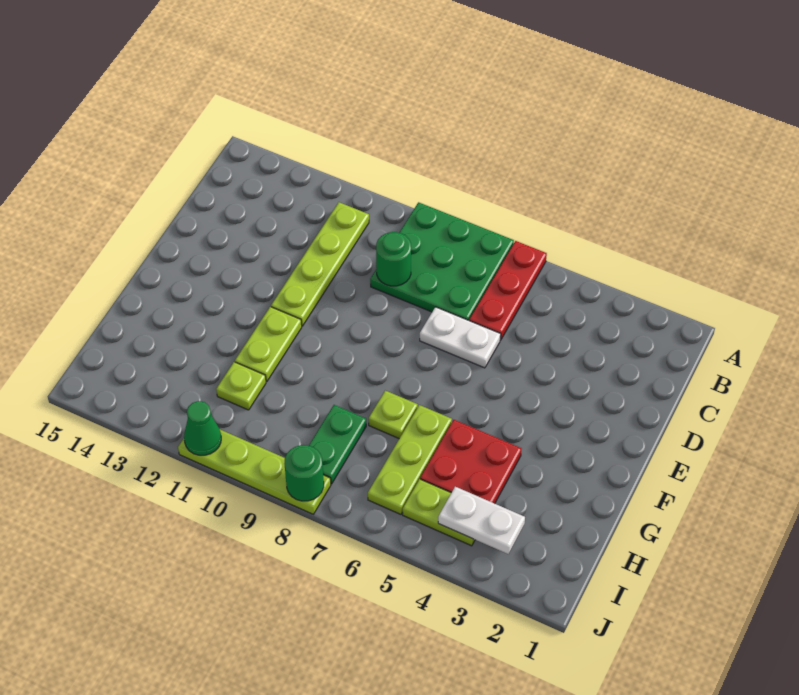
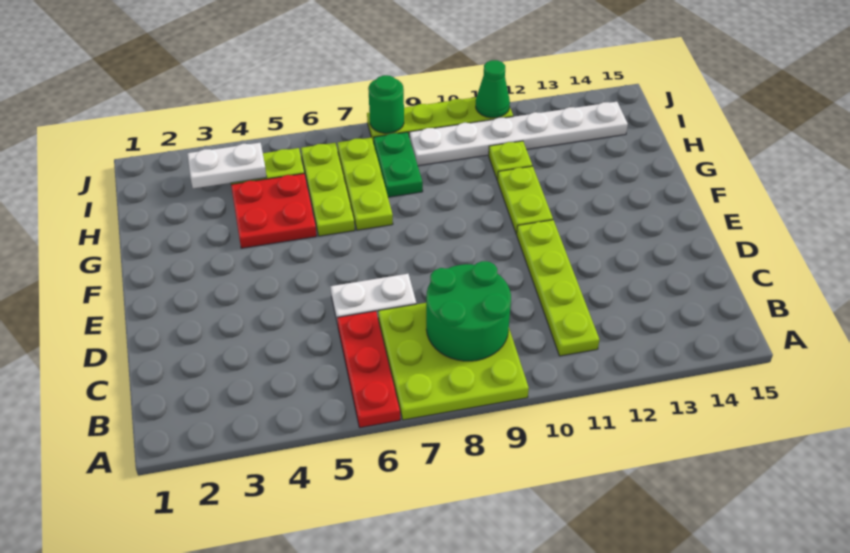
green plate A7:C9 level 1 -> lime plate A7:C9 level 1
green round brick C9 level 2 -> green round brick B8:C9 level 2
lime plate G7 level 1 -> lime plate G7:I7 level 1
none -> white plate I9:I14 level 1

